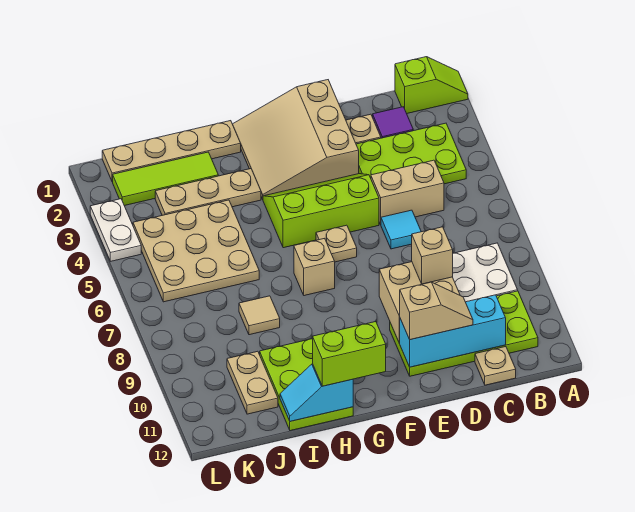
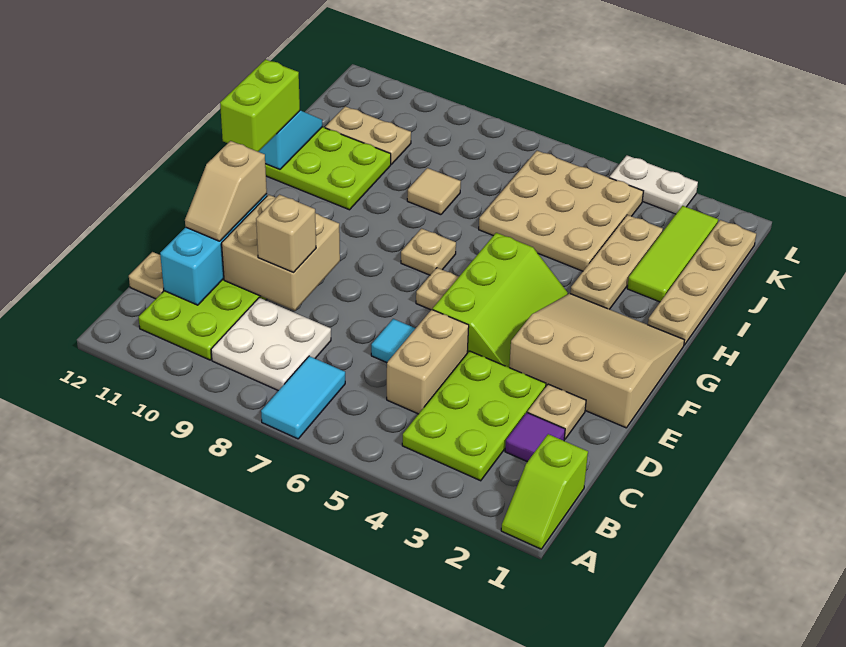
none -> cyan tile A7:B7 level 1
tan brick G7 level 1 -> tan plate G7 level 1

